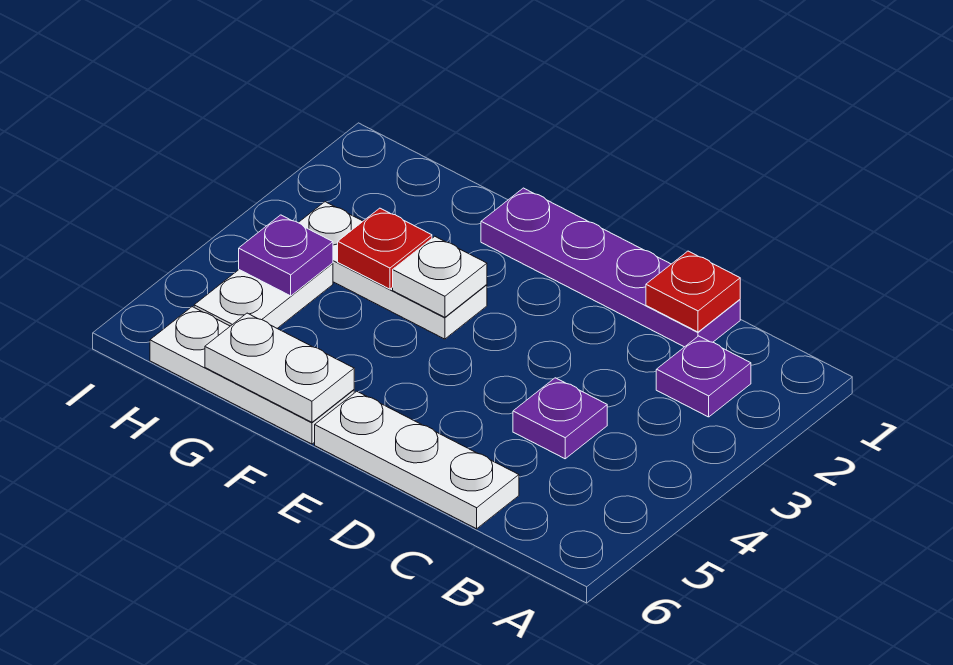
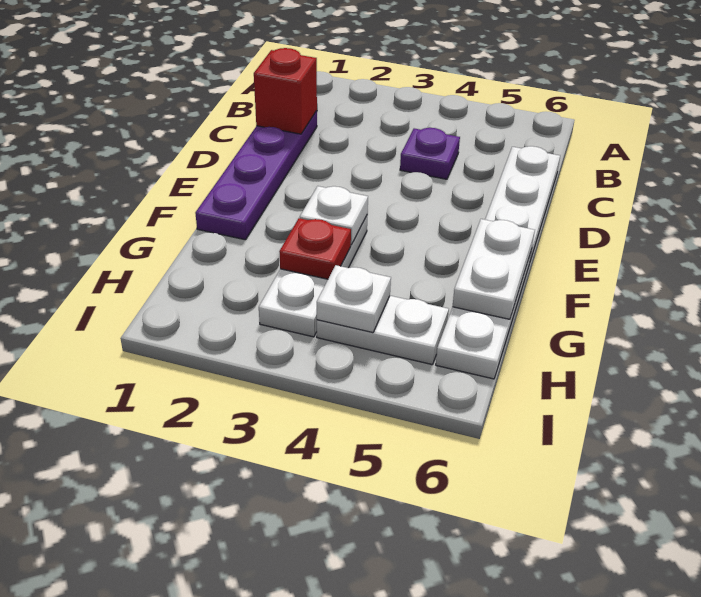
purple plate B2 level 1 -> none
red plate C1 level 2 -> red brick C1 level 2
purple plate H4 level 2 -> white plate H4 level 2

